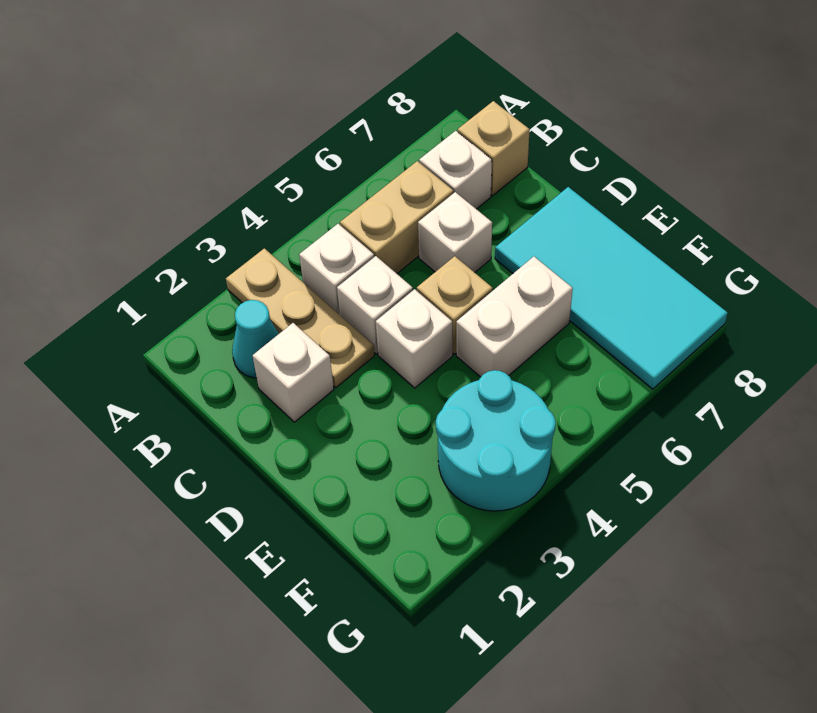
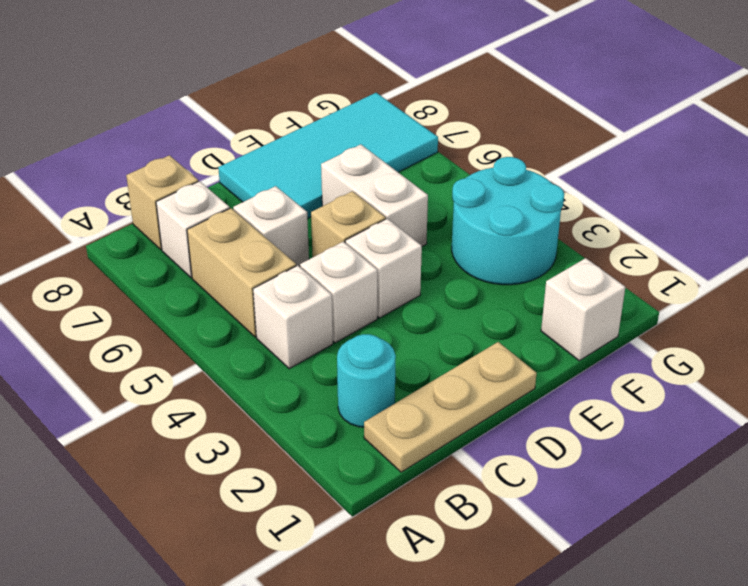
tan plate A3:C3 level 1 -> tan plate B1:D1 level 1
cyan cone B2 level 1 -> cyan round brick B2 level 1
white brick C2 level 1 -> white brick F1 level 1

